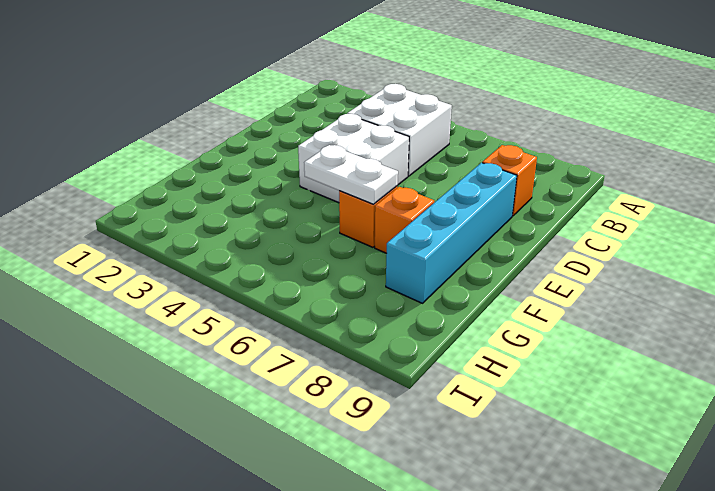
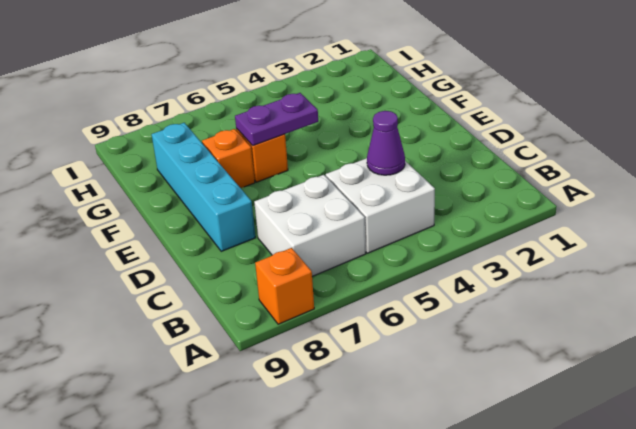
none -> purple cone C4 level 2
orange brick C8 level 1 -> orange brick A8 level 1
white brick D4:E5 level 1 -> white brick B6:C7 level 1
white plate F5:F6 level 2 -> purple plate F5:F6 level 2

